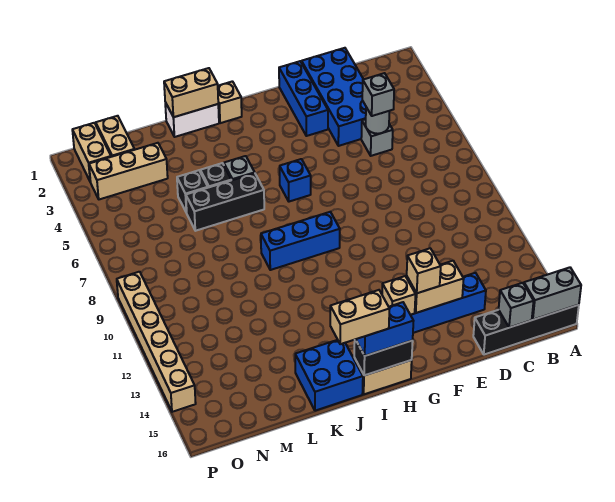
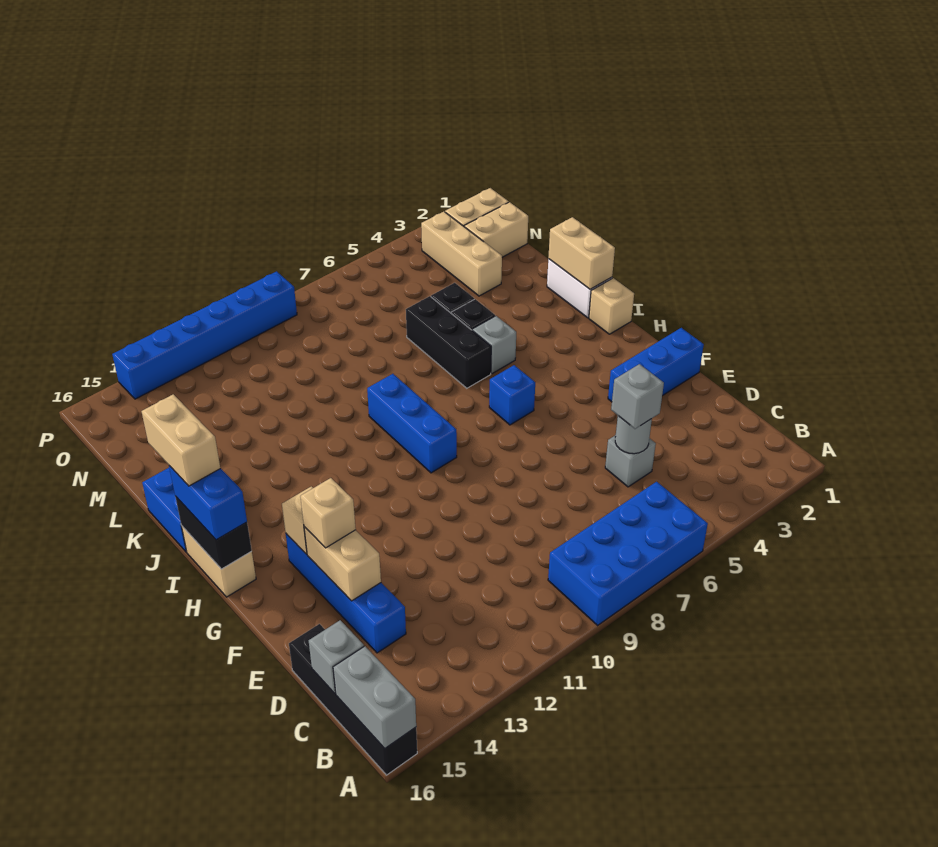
blue brick D1:E4 level 1 -> blue brick A6:B9 level 1
tan brick P9:P14 level 1 -> blue brick P9:P14 level 1

